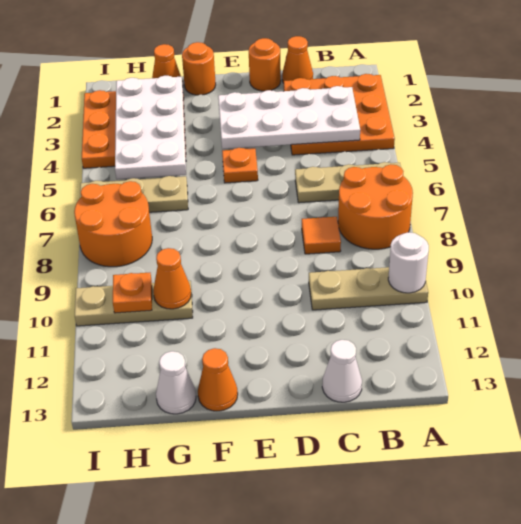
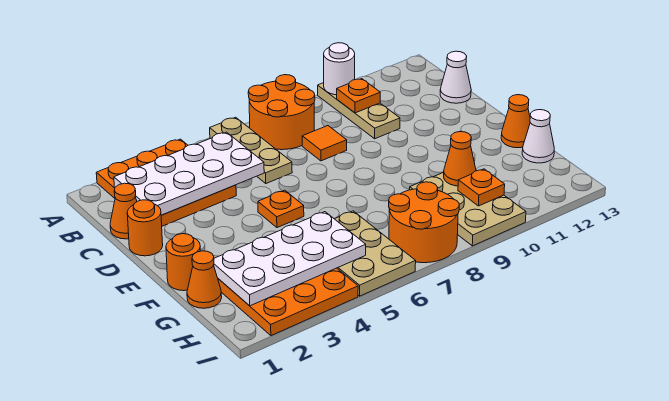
white plate B3:E4 level 2 -> white plate B2:C5 level 2
none -> orange plate B10 level 2
tan plate G6:I6 level 1 -> tan plate G5:I6 level 1
tan plate G10:I10 level 1 -> tan plate G9:I10 level 1

